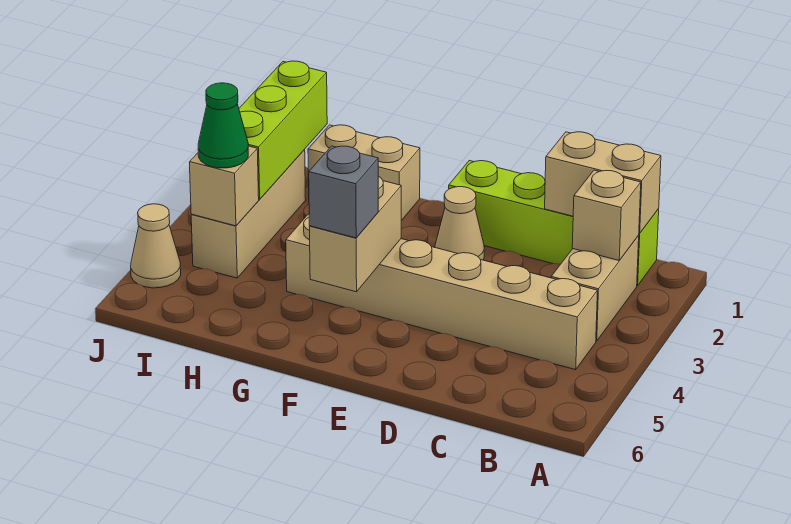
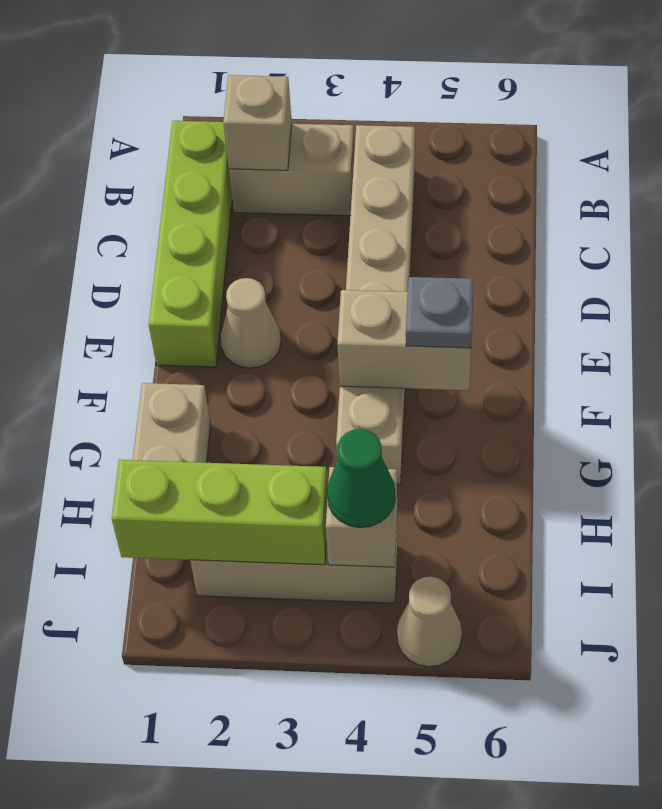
tan brick B1:C1 level 2 -> none
grey brick F5 level 3 -> grey plate F5 level 3

